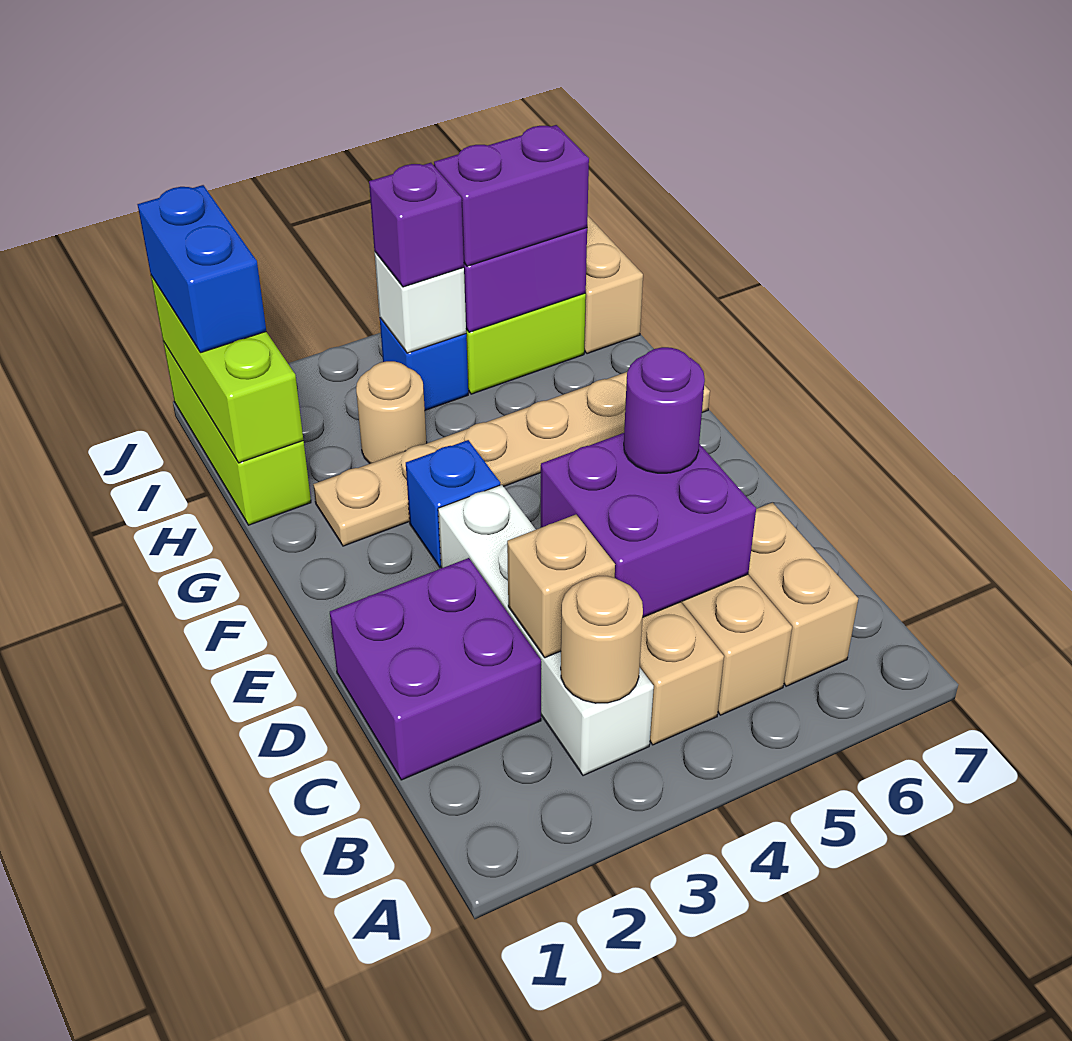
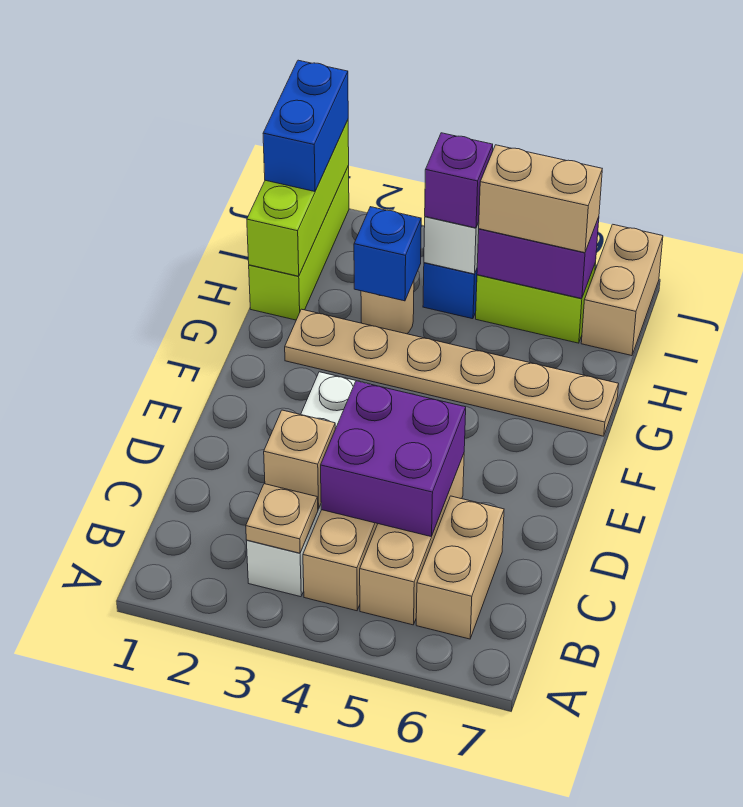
tan round brick B3 level 2 -> tan plate B3 level 2
purple brick C1:D2 level 1 -> none
purple round brick D5 level 3 -> none
blue brick F3 level 1 -> blue brick H3 level 2
purple brick I5:I6 level 3 -> tan brick I5:I6 level 3

